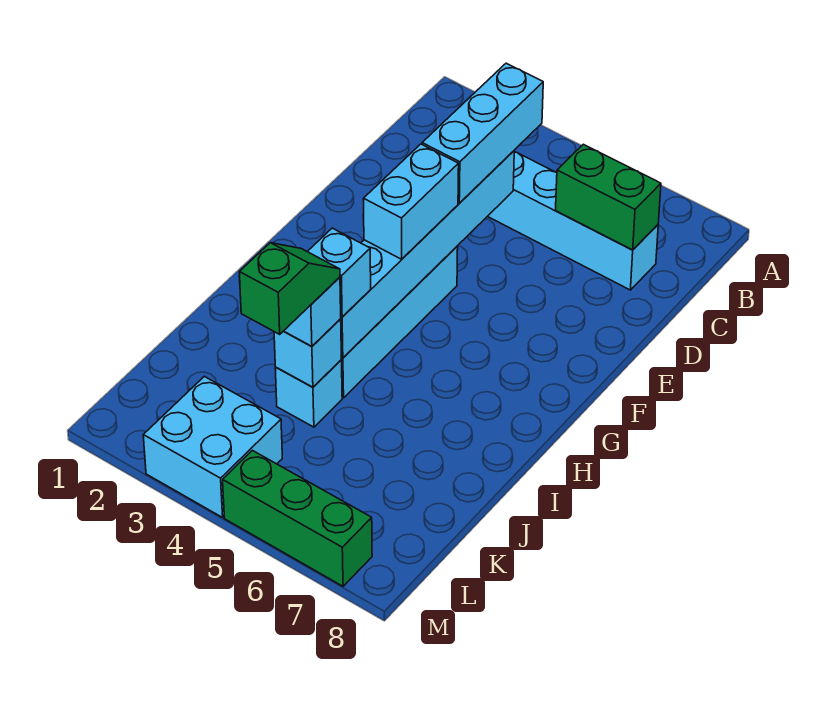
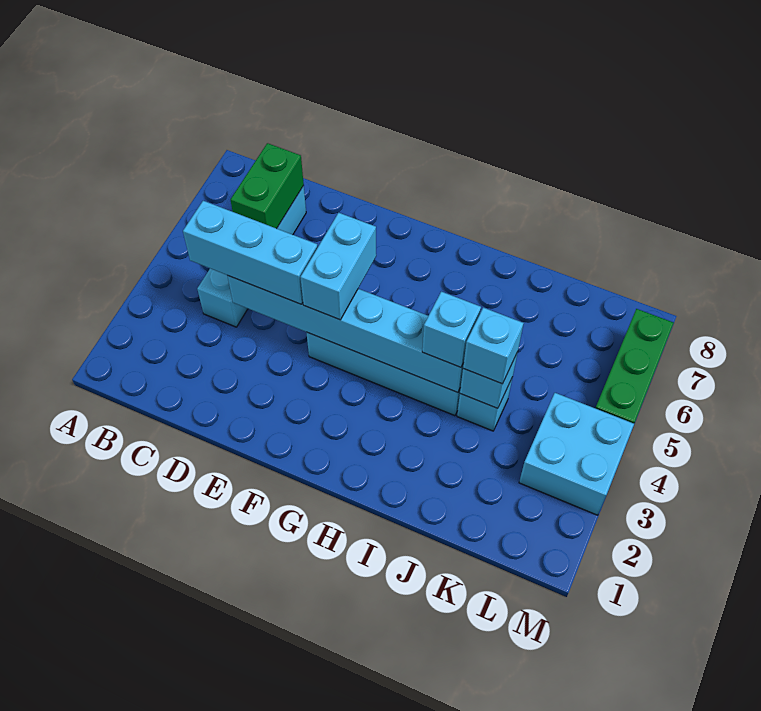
cyan brick F4:G4 level 3 -> cyan brick F4:F5 level 3
green slope J4:K4 level 4 top K -> none

